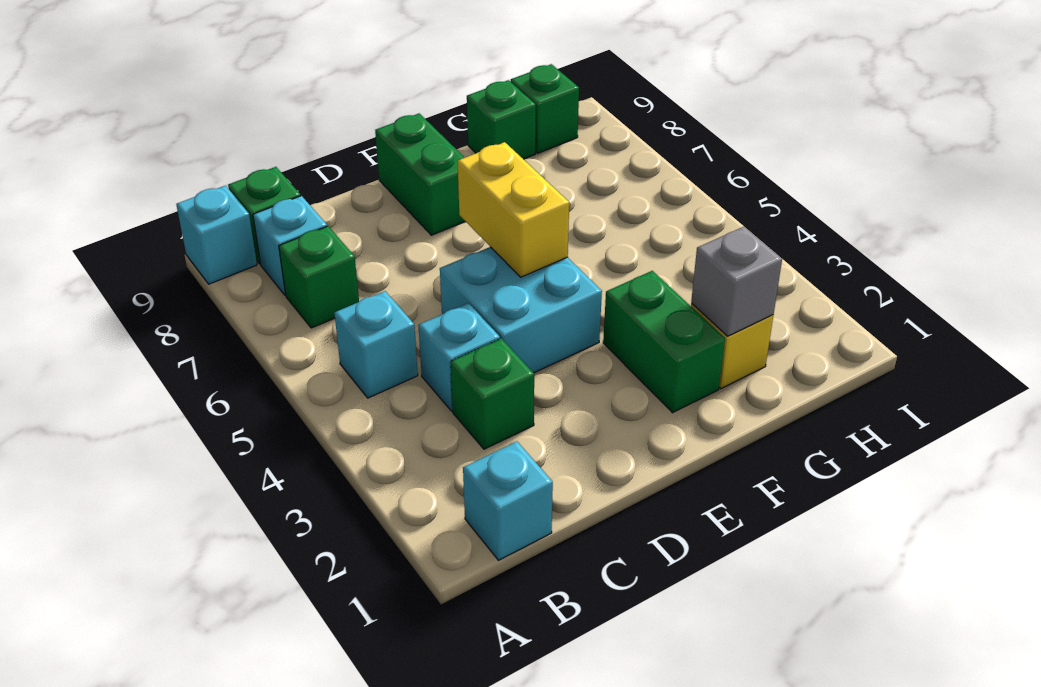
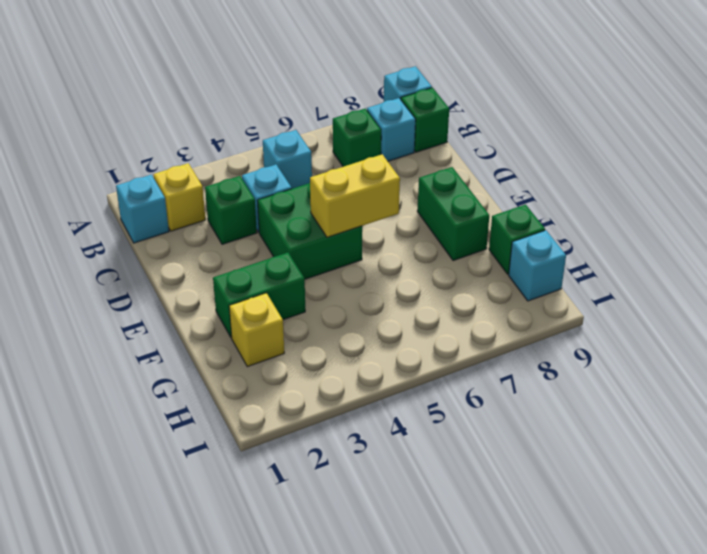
none -> yellow brick B2 level 1
cyan brick D4:E5 level 1 -> green brick D4:E5 level 1
green brick E8:E9 level 1 -> green brick E8:F8 level 1
grey brick G2 level 2 -> none
green brick H9 level 1 -> cyan brick H9 level 1

